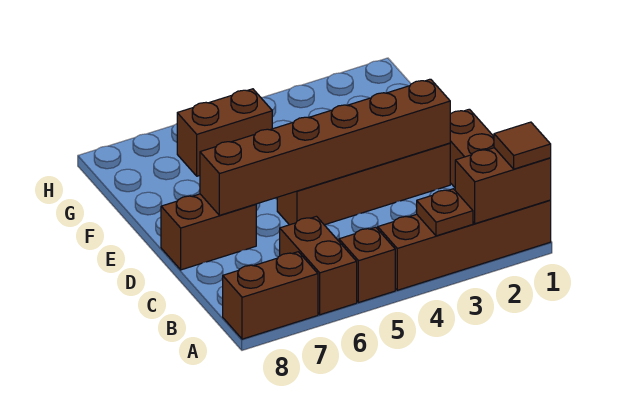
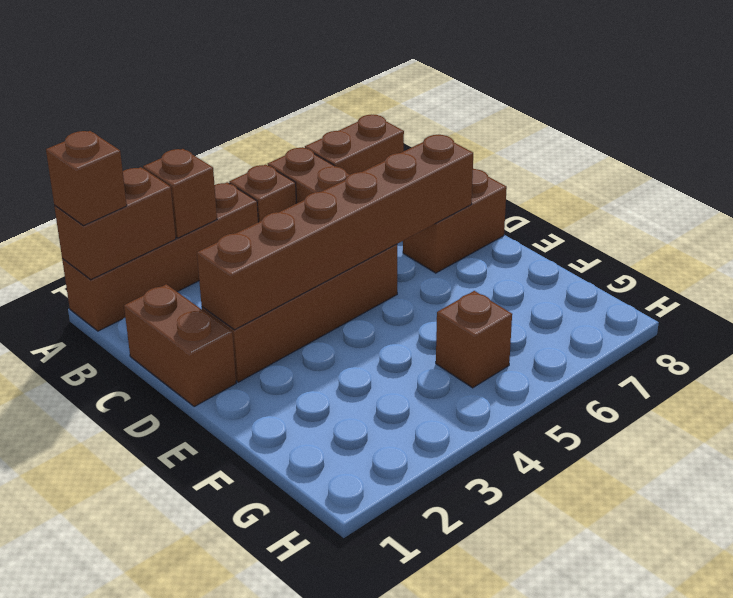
brown tile A1 level 3 -> brown brick A1 level 3
brown plate A3 level 2 -> brown brick A3 level 2
brown brick G5:G6 level 1 -> brown brick G5 level 1

